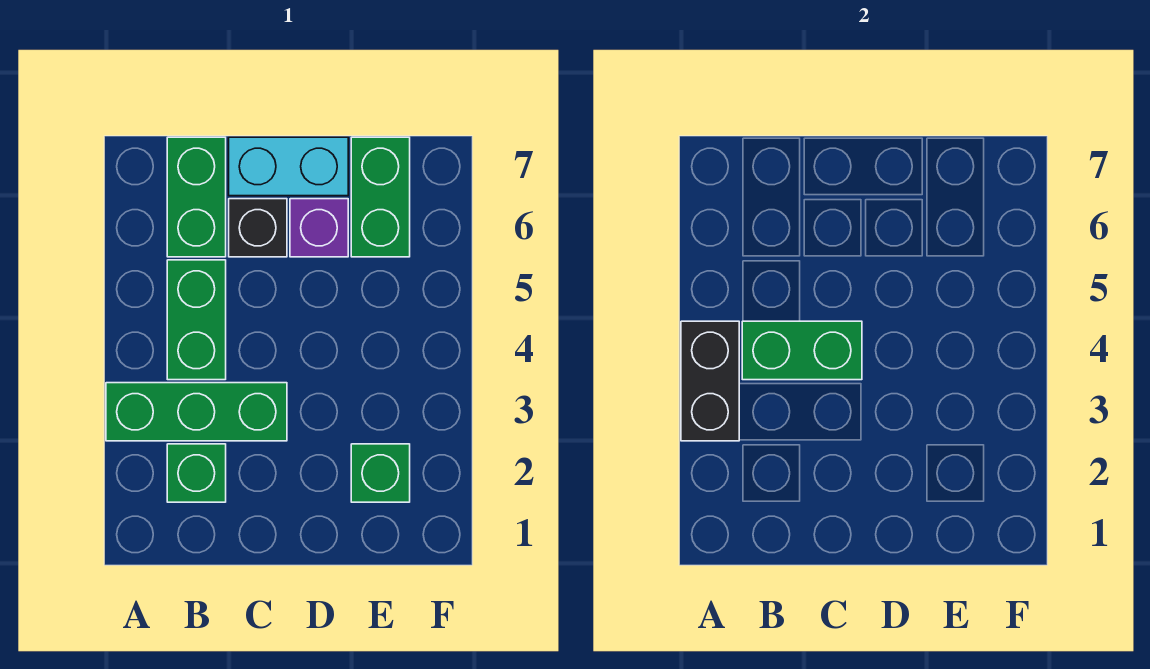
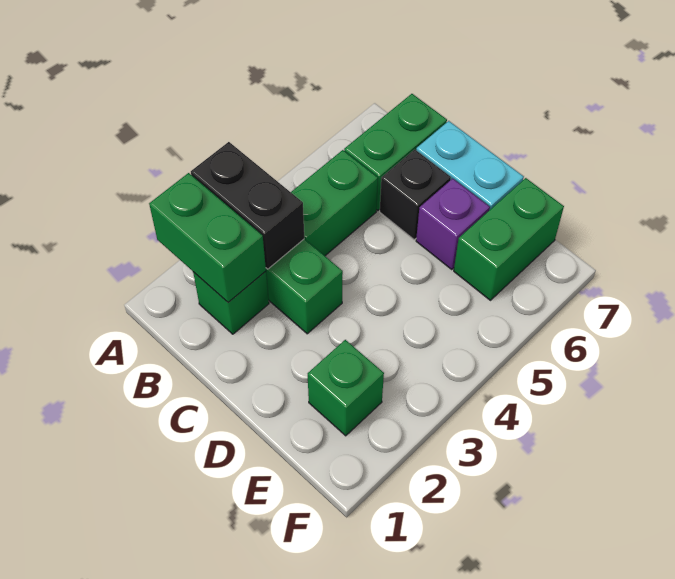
black brick A3:A4 level 2 -> black brick A3:B3 level 2
green brick B4:C4 level 2 -> green brick A2:B2 level 2

